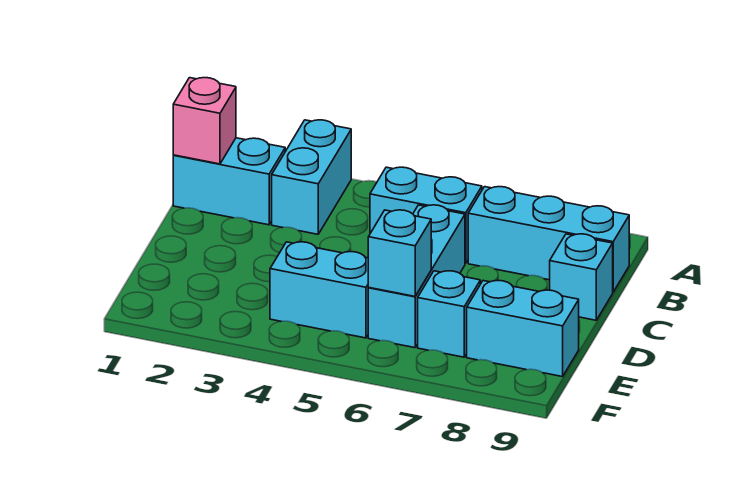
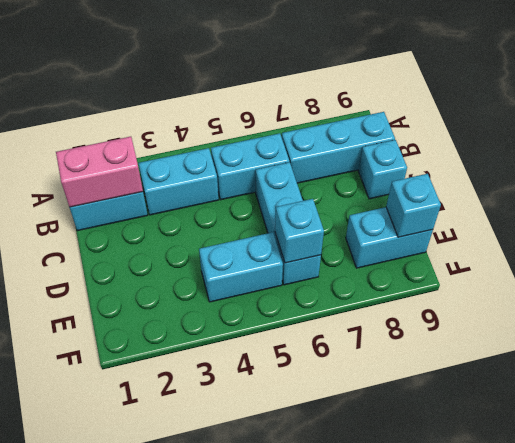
cyan brick A3:B3 level 1 -> cyan brick B3:B4 level 1
pink brick B1 level 2 -> pink brick B1:B2 level 2
cyan brick E7 level 1 -> cyan brick E9 level 2

